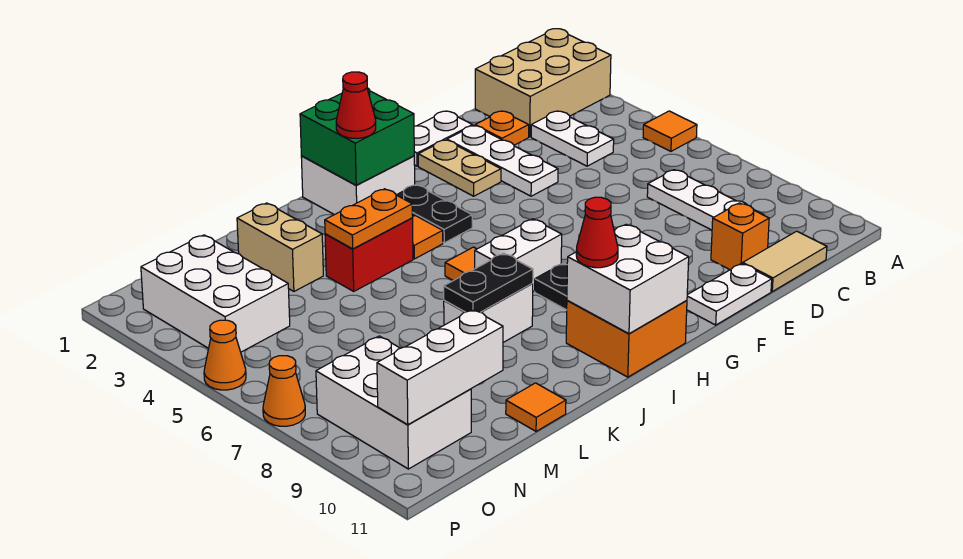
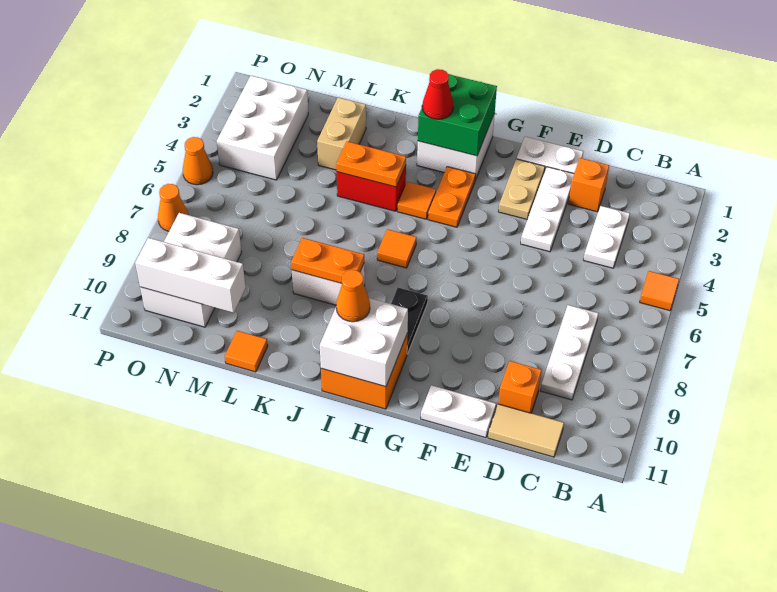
tan brick A1:C2 level 1 -> none
orange plate D2 level 1 -> orange brick D2 level 1
black plate H3:H4 level 1 -> orange plate H3:H4 level 1
white brick H7:I7 level 1 -> none
red cone I10 level 3 -> orange cone I10 level 3
black plate J8:K8 level 2 -> orange plate J8:K8 level 2

